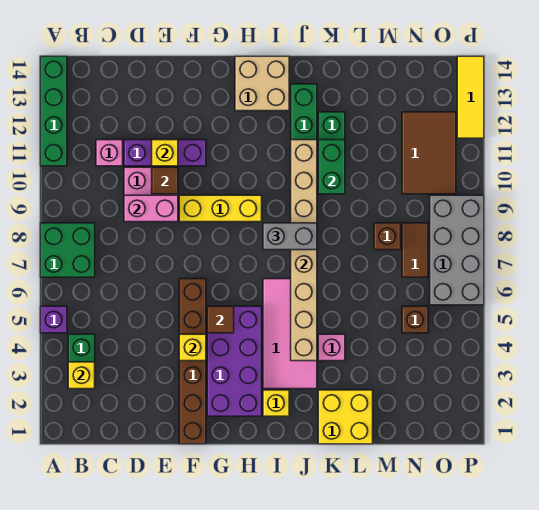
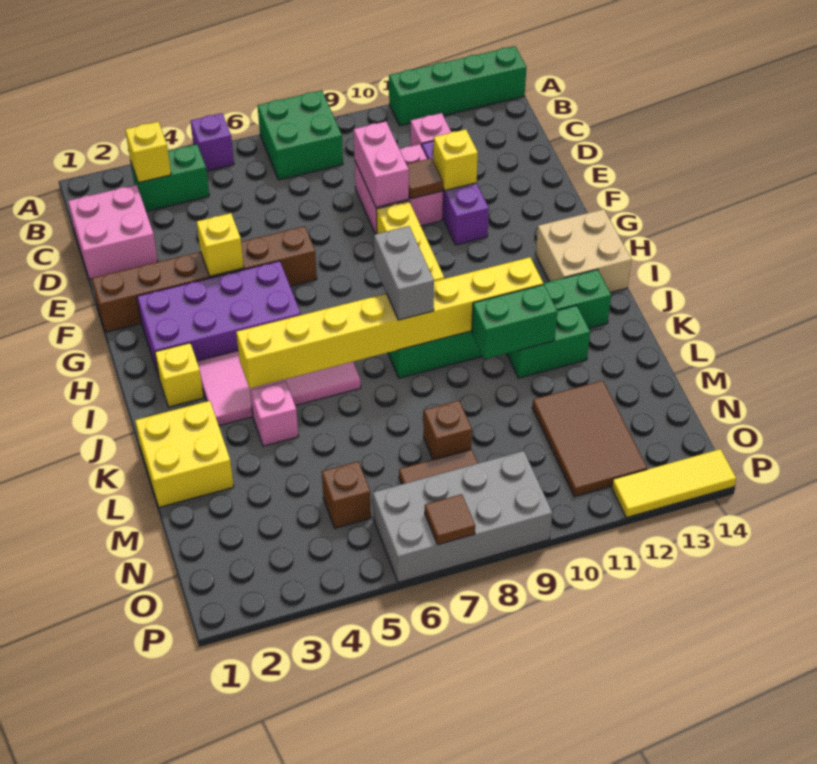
none -> pink brick C1:D2 level 1
brown tile G5 level 2 -> brown tile P7 level 2
tan brick J4:J11 level 2 -> yellow brick J4:J11 level 2
brown tile N10:O12 level 1 -> brown tile M11:O12 level 1

